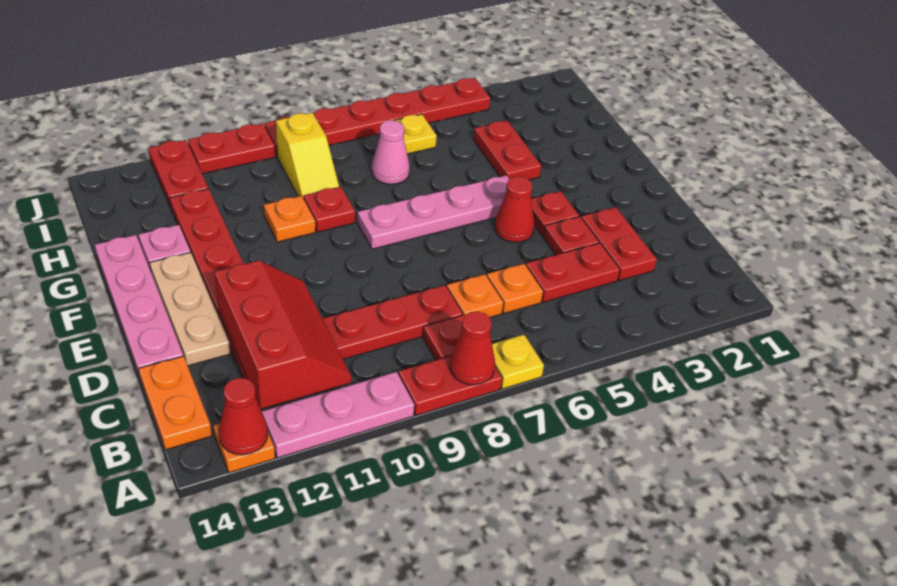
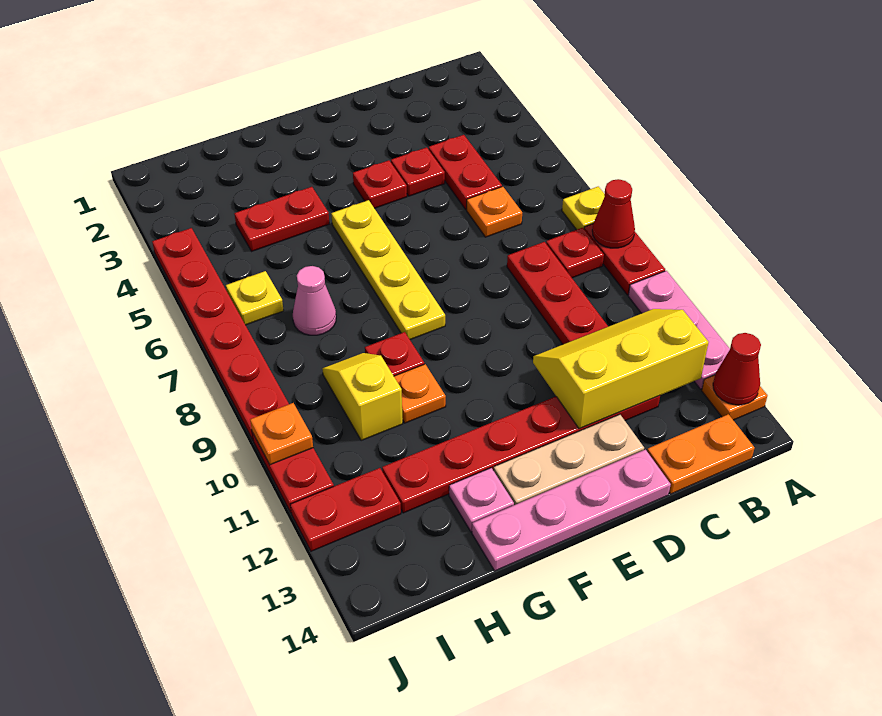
red slope B11:D12 level 2 top 12 -> yellow slope B11:D12 level 2 top 12
red plate C3:D3 level 1 -> none
orange plate C7 level 1 -> orange plate J10 level 2
red cone E5 level 1 -> none
pink plate F5:F8 level 1 -> yellow plate F5:F8 level 1
yellow slope H9:I9 level 1 top I -> yellow slope H9:H10 level 1 top 10

